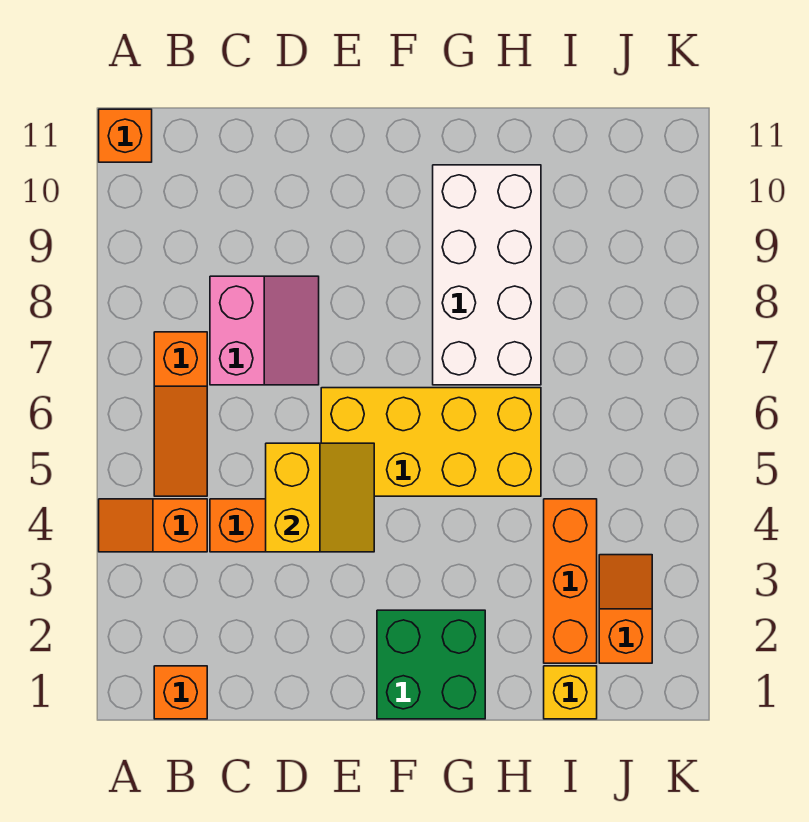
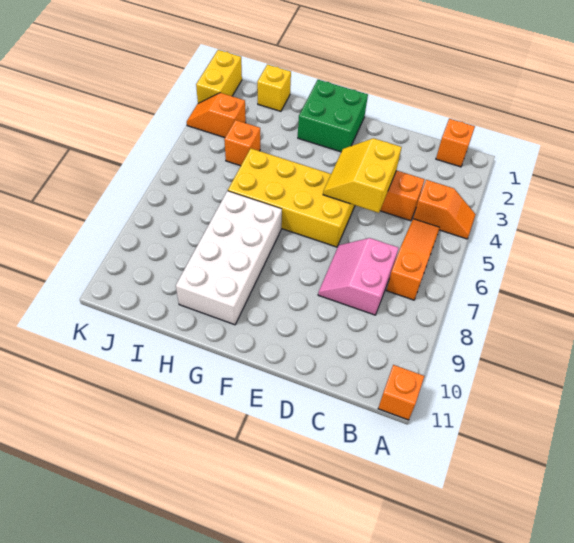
orange brick I2:I4 level 1 -> orange brick I4 level 1
orange slope J2:J3 level 1 top 2 -> orange slope J3:K3 level 1 top J
none -> yellow brick K1:K2 level 1

